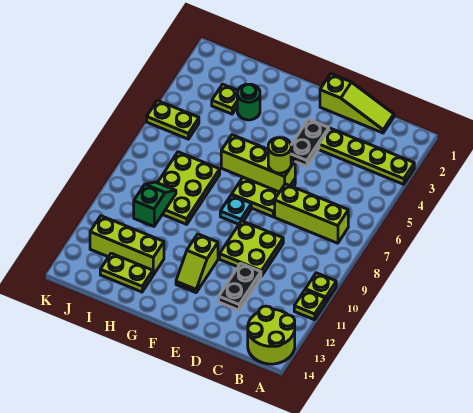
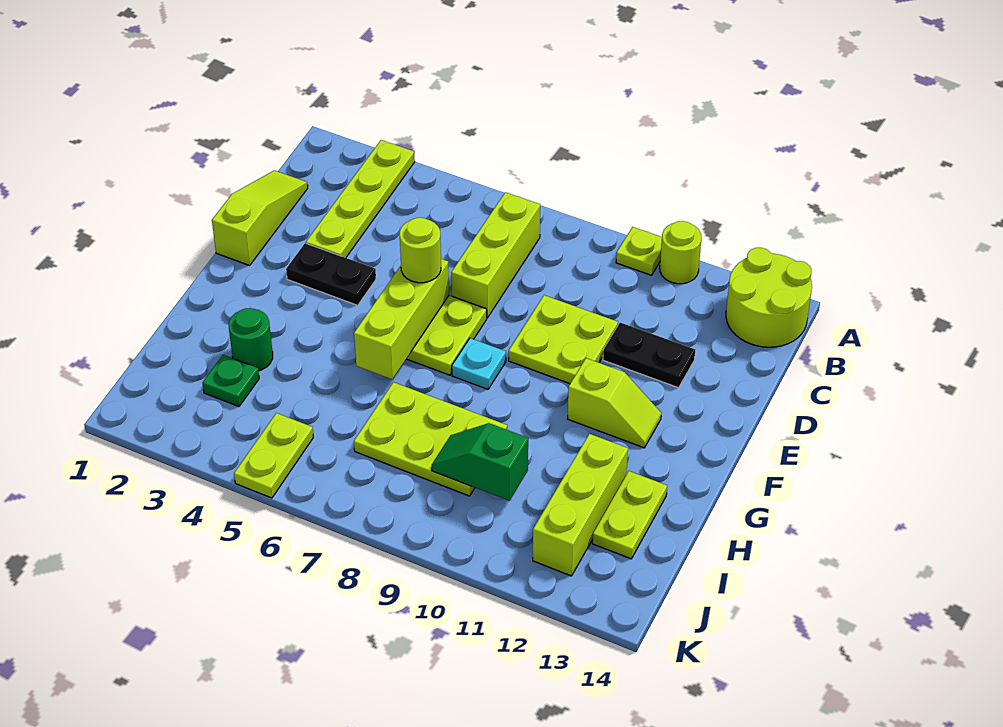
lime plate A11 level 1 -> lime round brick A11 level 1
lime plate I3 level 1 -> green plate I3 level 1

